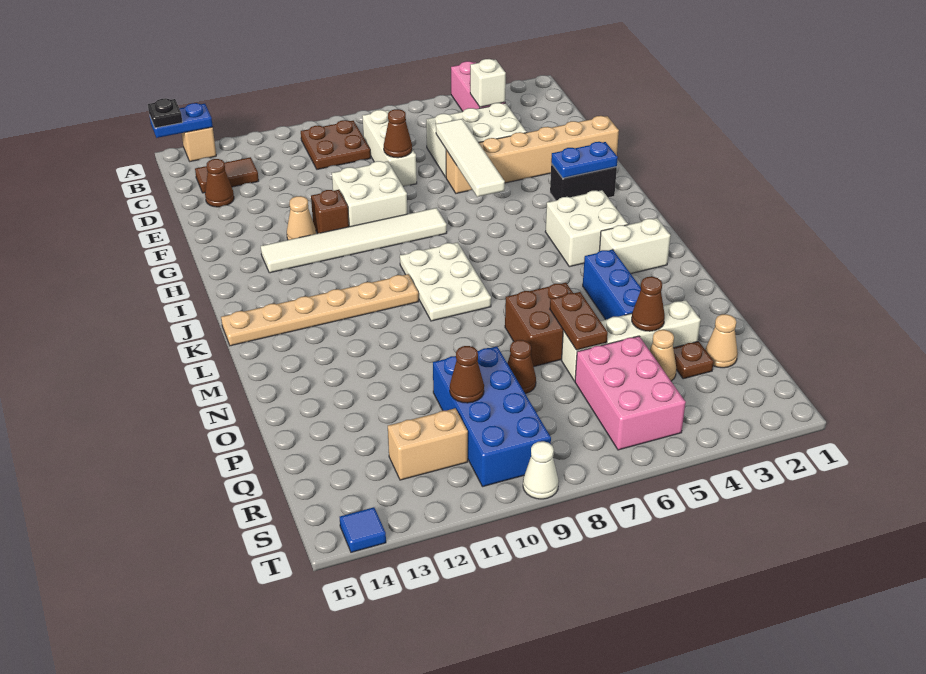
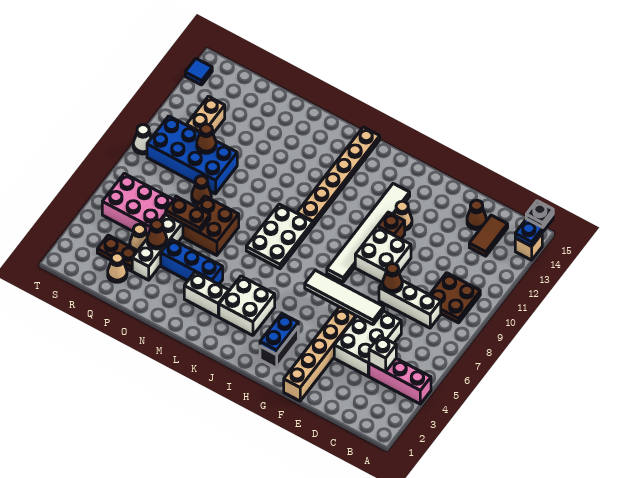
white plate J8:L9 level 1 -> white plate K7:L9 level 1
white brick L2:L3 level 1 -> white brick L3:M3 level 1
brown plate Q3 level 1 -> brown plate Q3:R3 level 1

